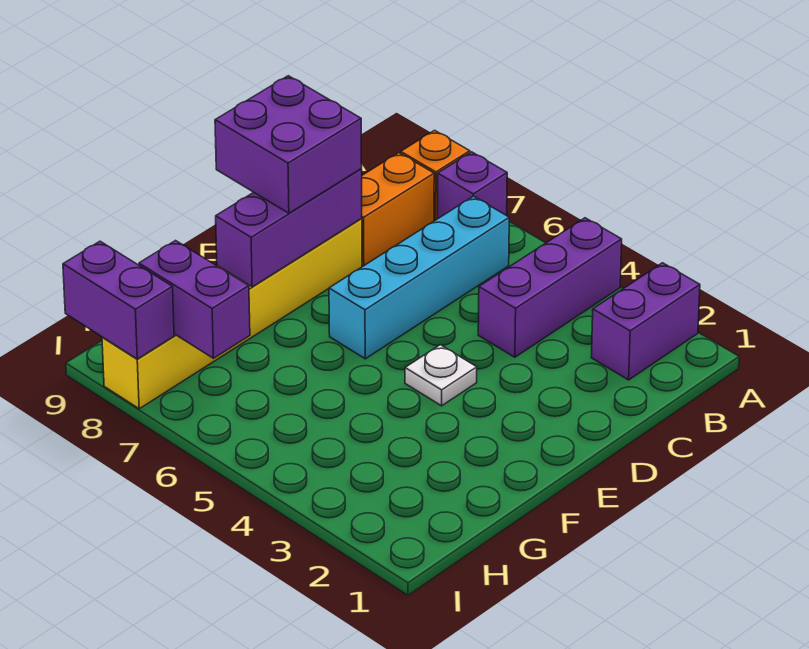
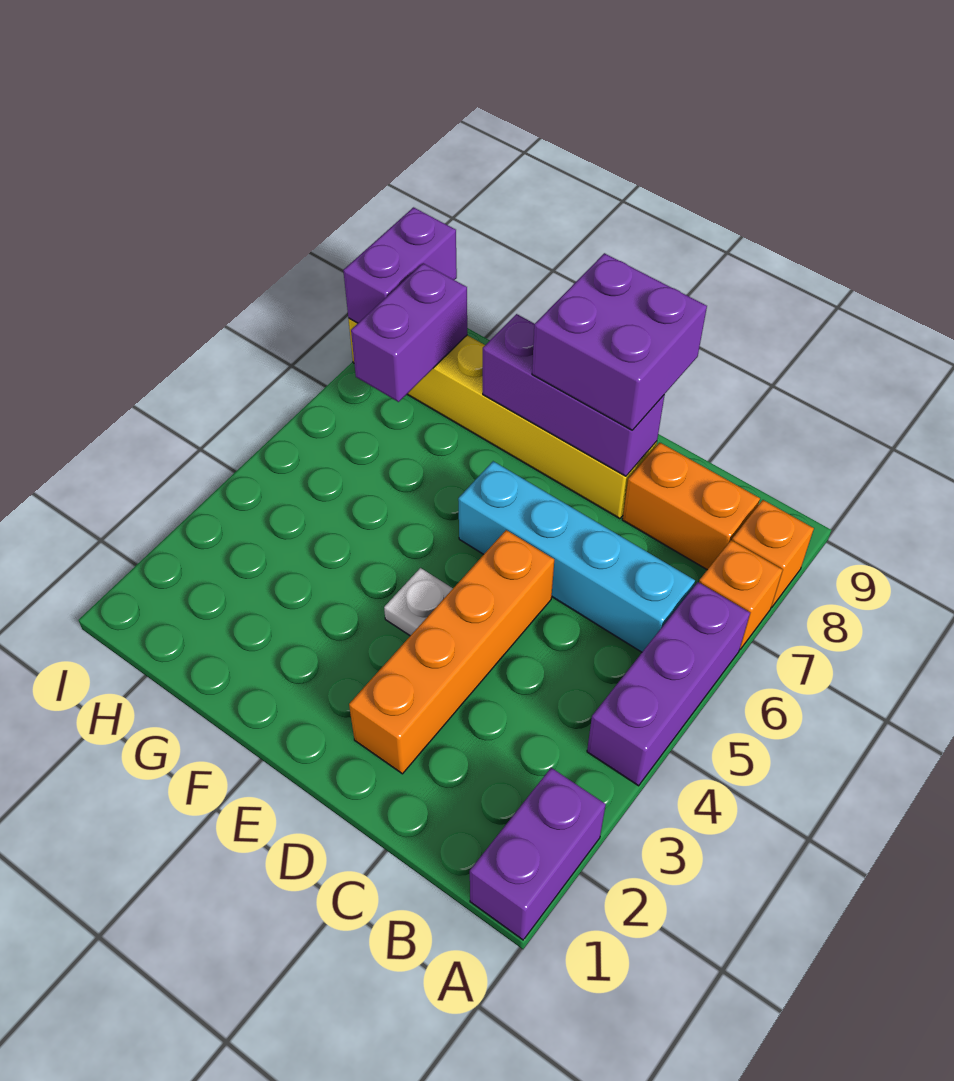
purple brick A2:B2 level 1 -> purple brick A1:A2 level 1
purple brick A4:C4 level 1 -> purple brick A4:A6 level 1
purple brick A7 level 1 -> orange brick A7 level 1
none -> orange brick D2:D5 level 1

